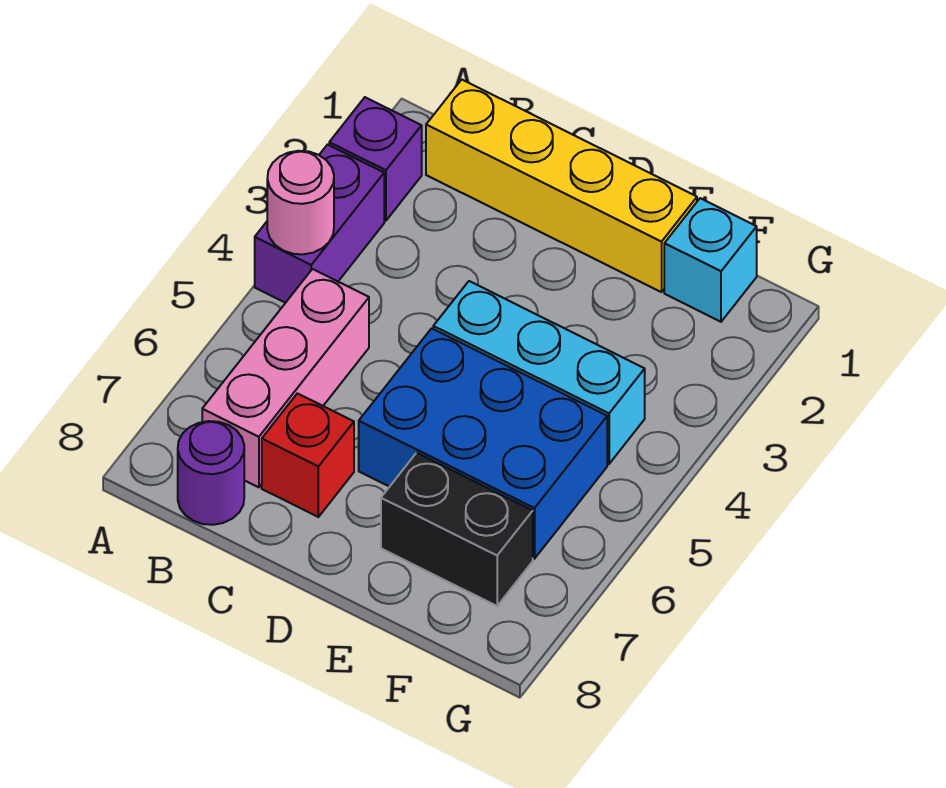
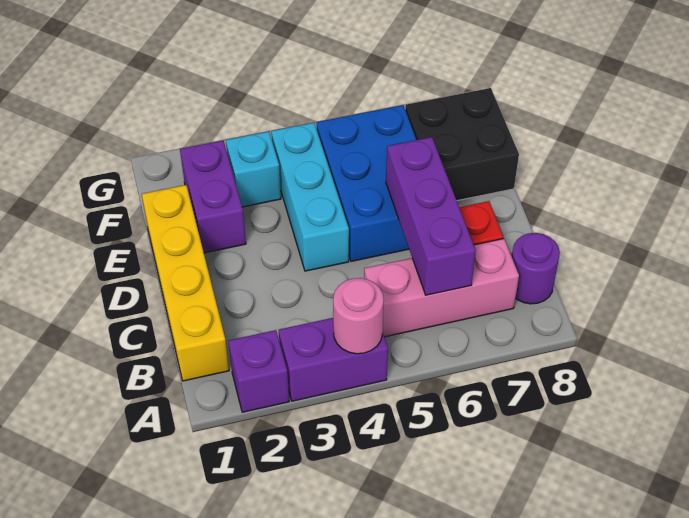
none -> purple brick B6:D6 level 2
none -> purple brick E2:F2 level 1
black brick E7:F7 level 1 -> black brick E7:F8 level 1
cyan brick F1 level 1 -> cyan brick F3 level 1

